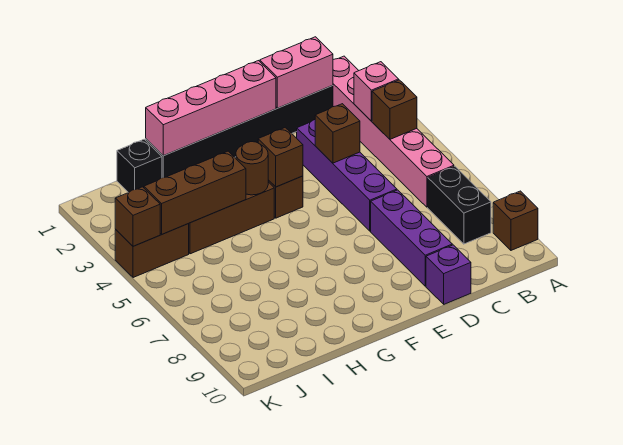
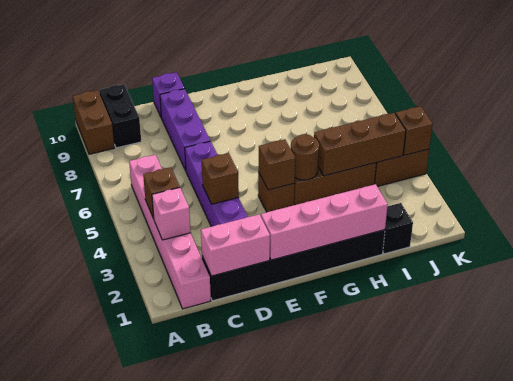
brown brick A9 level 1 -> brown brick A9:A10 level 1
black brick B7:B8 level 1 -> black brick B9:B10 level 1

